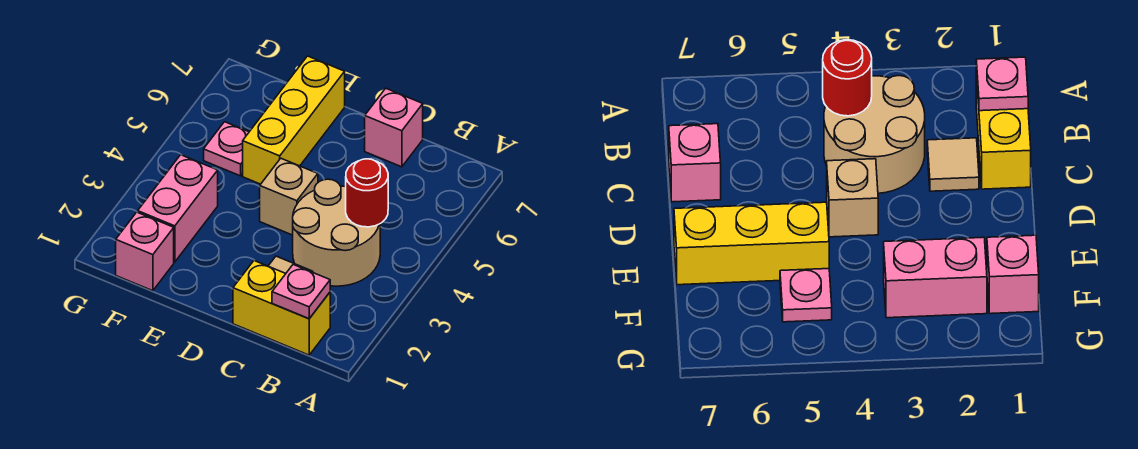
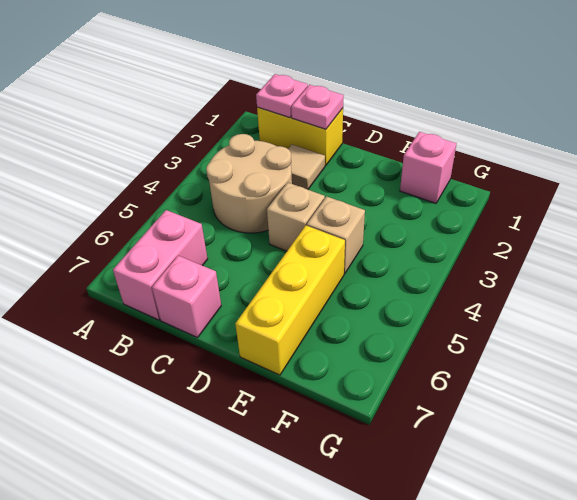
red round brick B4 level 2 -> none
none -> tan brick E4 level 1
pink brick F2:F3 level 1 -> pink brick B6:B7 level 1
pink plate F5 level 1 -> pink plate C1 level 2

